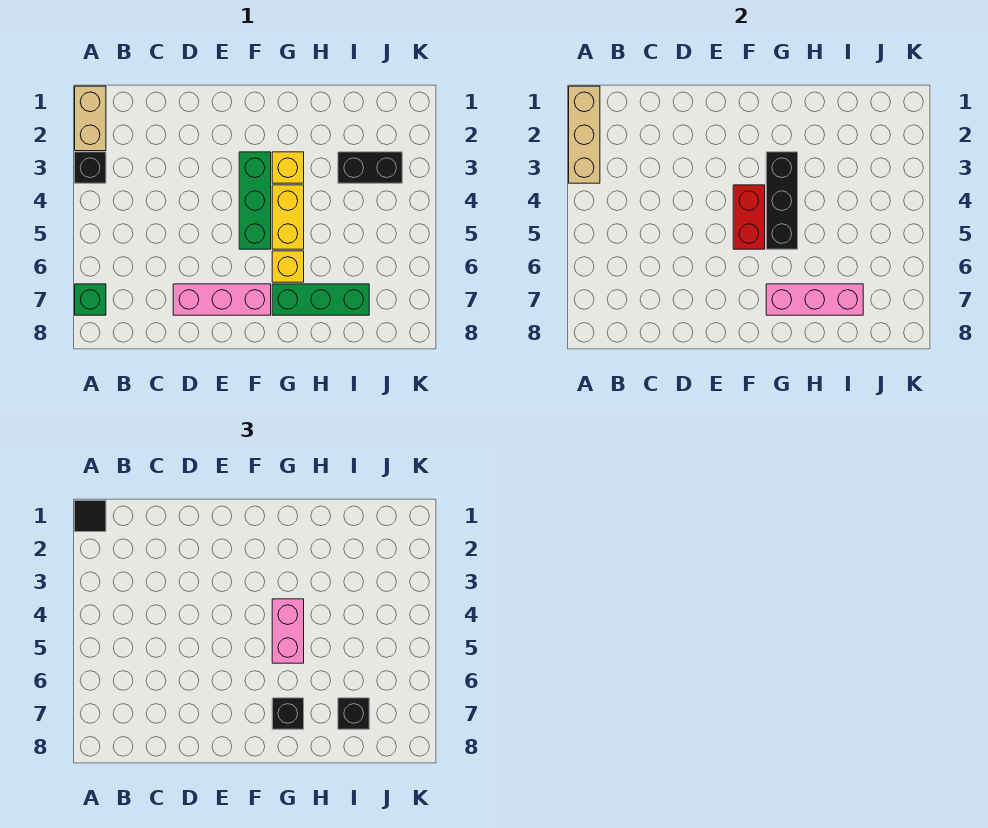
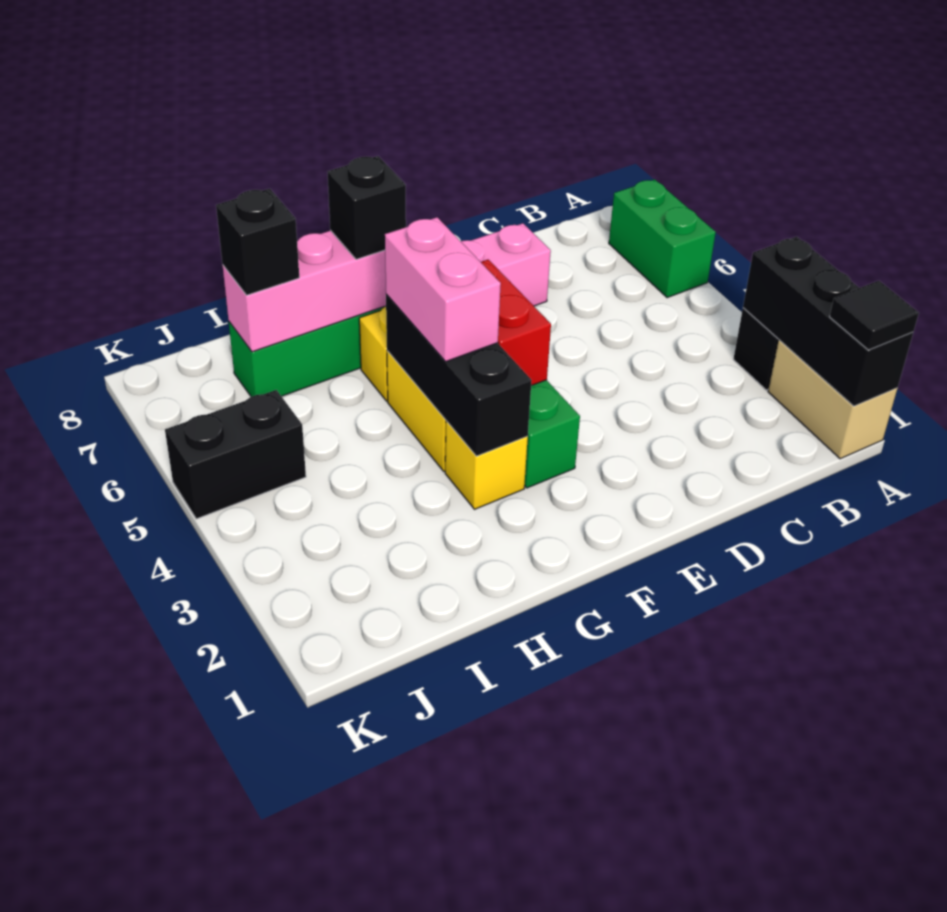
tan brick A1:A3 level 2 -> black brick A1:A3 level 2
green brick A7 level 1 -> green brick A6:A7 level 1
black brick I3:J3 level 1 -> black brick J5:K5 level 1

